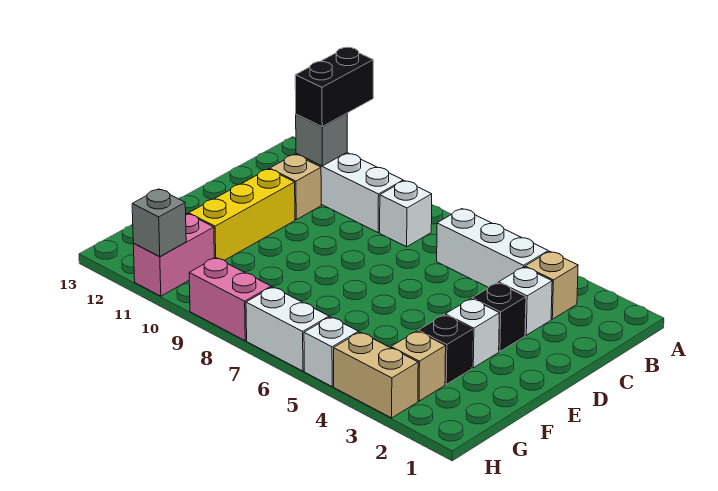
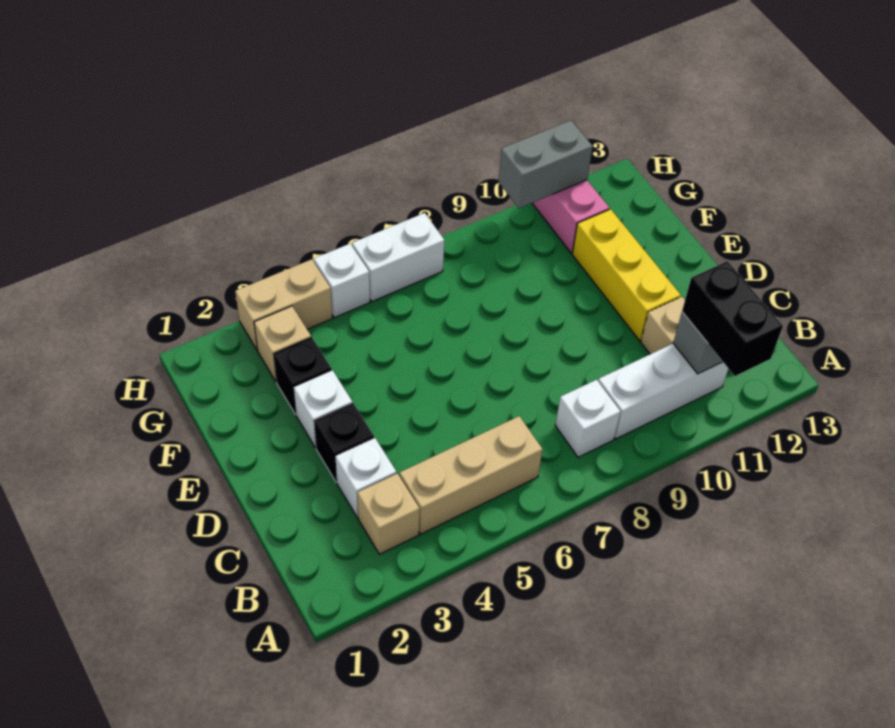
white brick B4:B6 level 1 -> tan brick B4:B6 level 1
pink brick H8:H9 level 1 -> none
grey brick H11 level 2 -> grey brick H10:H11 level 2

